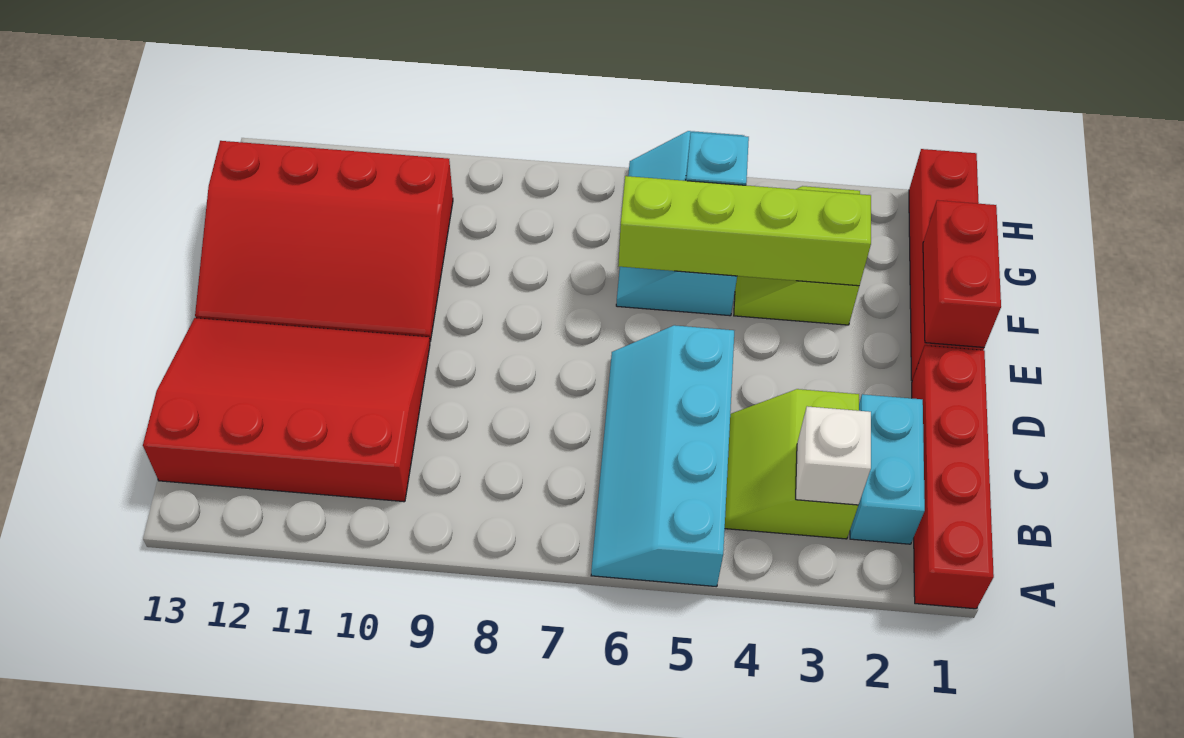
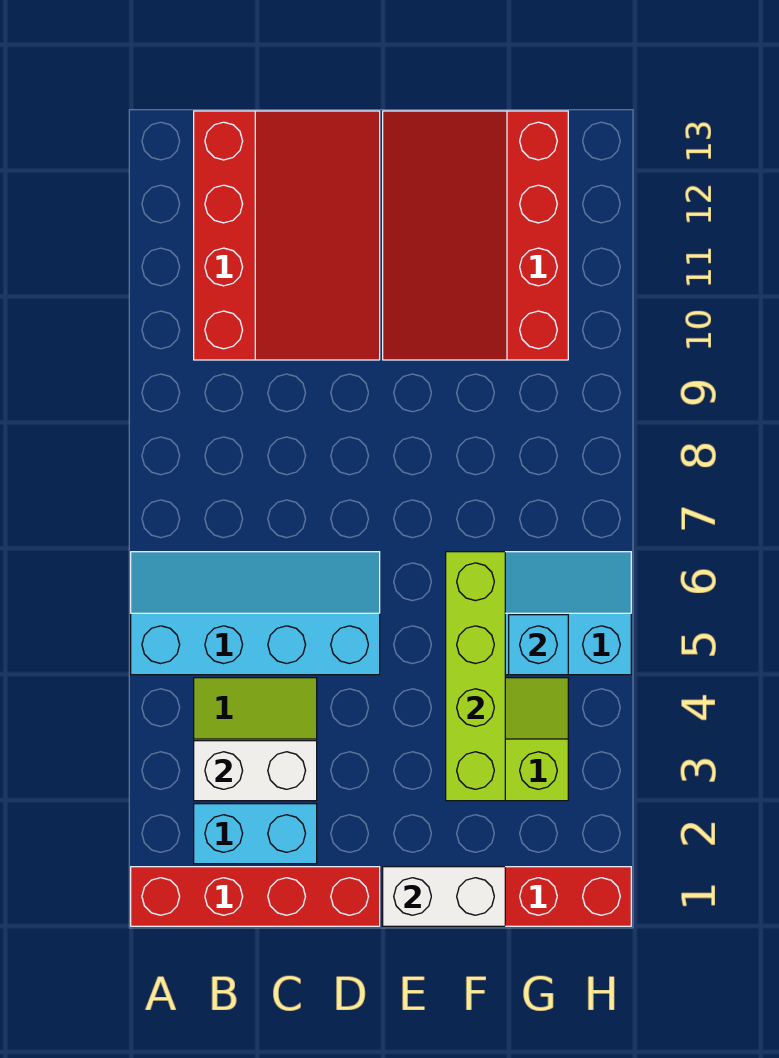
white brick B3 level 2 -> white brick B3:C3 level 2
red brick E1:F1 level 2 -> white brick E1:F1 level 2

